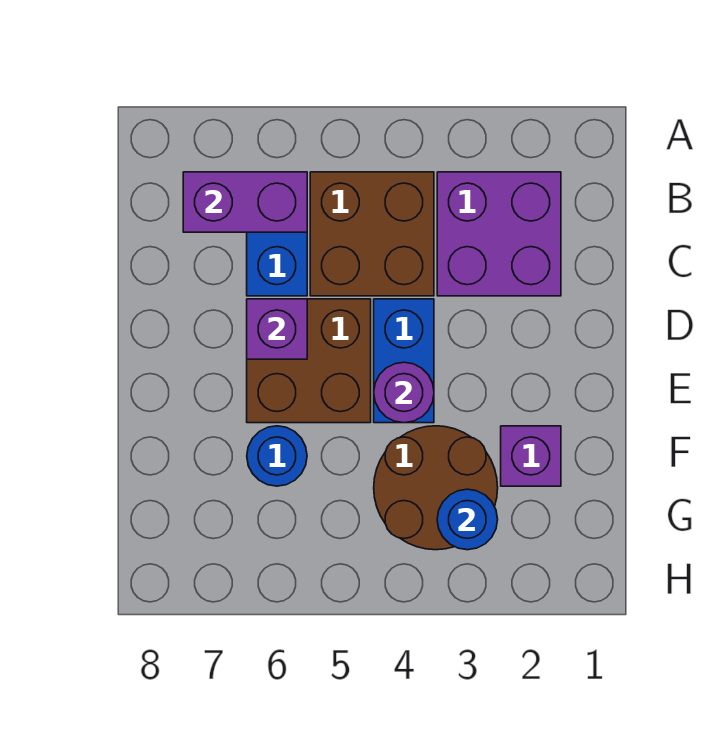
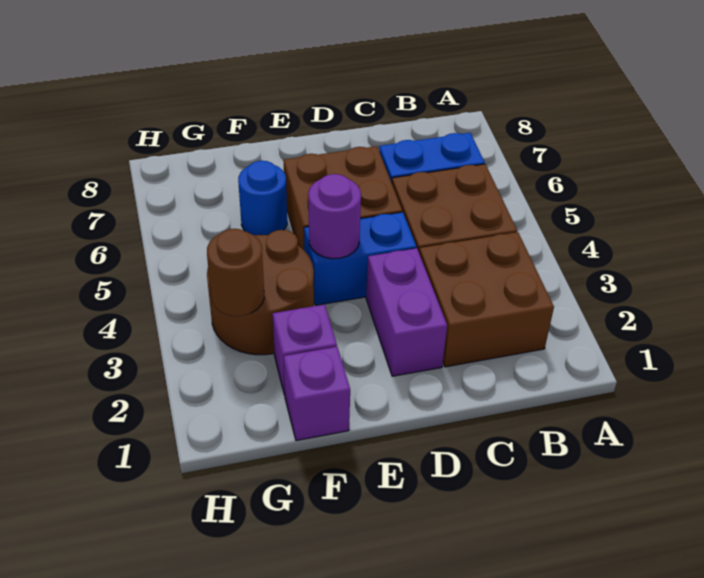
purple brick B2:C3 level 1 -> brown brick B2:C3 level 1
purple brick B6:B7 level 2 -> purple brick D2:D3 level 1
purple brick D6 level 2 -> purple brick F1 level 1
blue round brick G3 level 2 -> brown round brick G3 level 2

